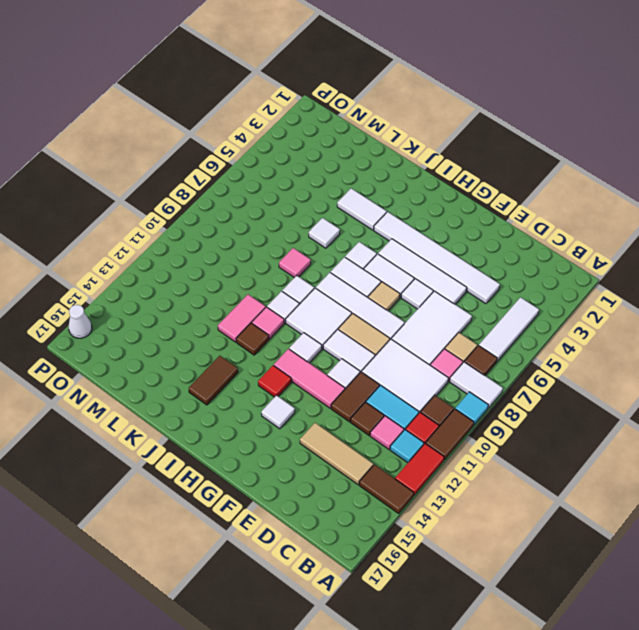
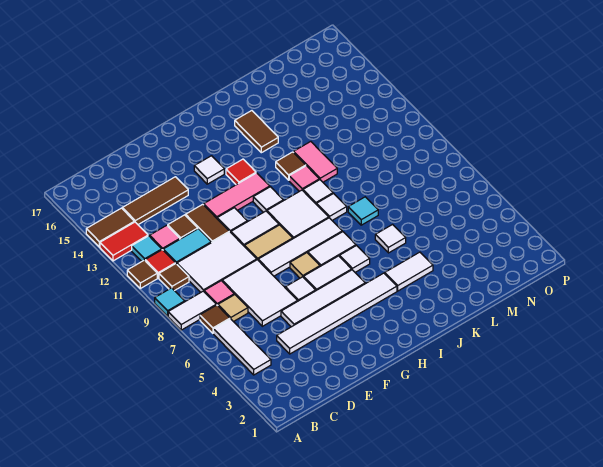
brown tile A10:A11 level 1 -> brown tile A11 level 1
red tile A12:A13 level 1 -> red tile A13:B13 level 1
tan tile C14:E14 level 1 -> brown tile C14:E14 level 1
pink tile K8 level 1 -> cyan tile K8 level 1
white cone P16 level 1 -> none

